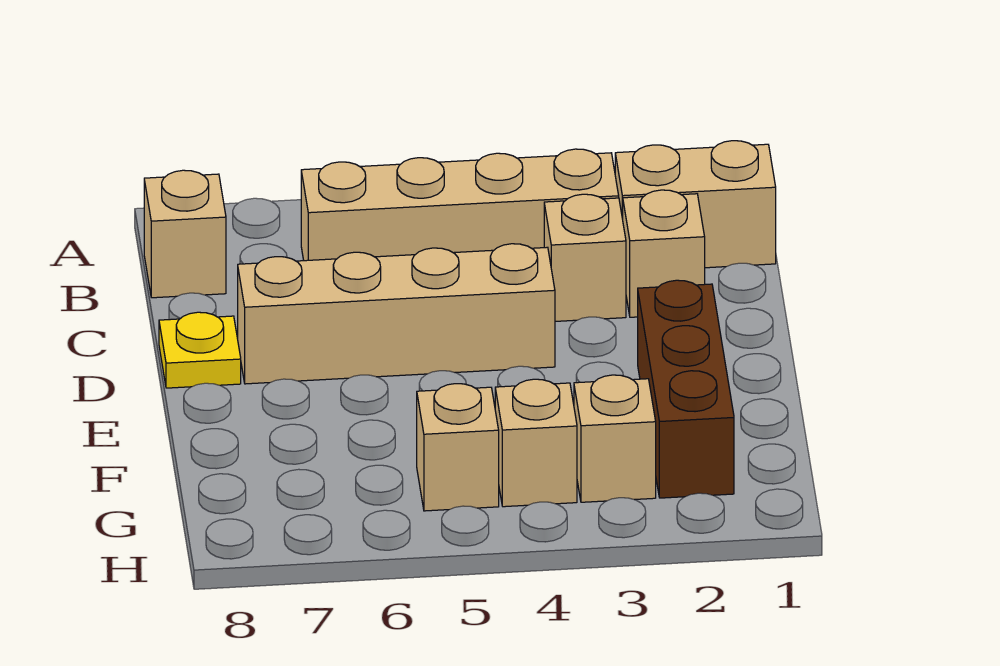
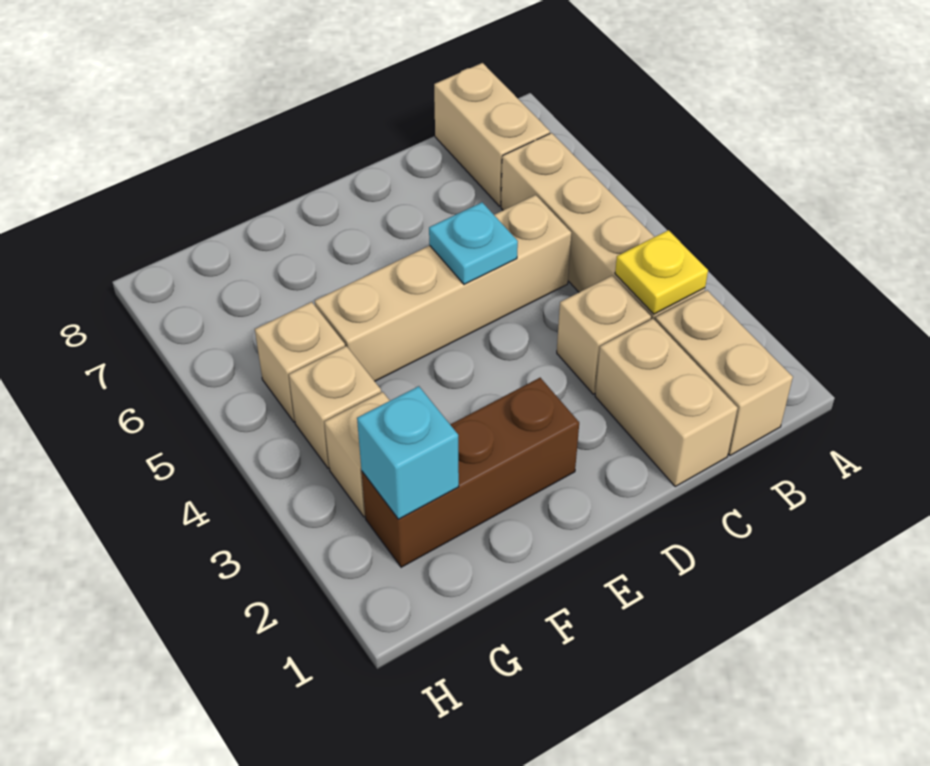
tan brick B8 level 1 -> tan brick B7:B8 level 1
tan brick C2 level 1 -> tan brick C1:C2 level 1
tan brick D4:D7 level 1 -> tan brick C5:F5 level 1
none -> cyan plate D5 level 2
yellow plate D8 level 1 -> yellow plate B3 level 2
none -> cyan brick G2 level 2

